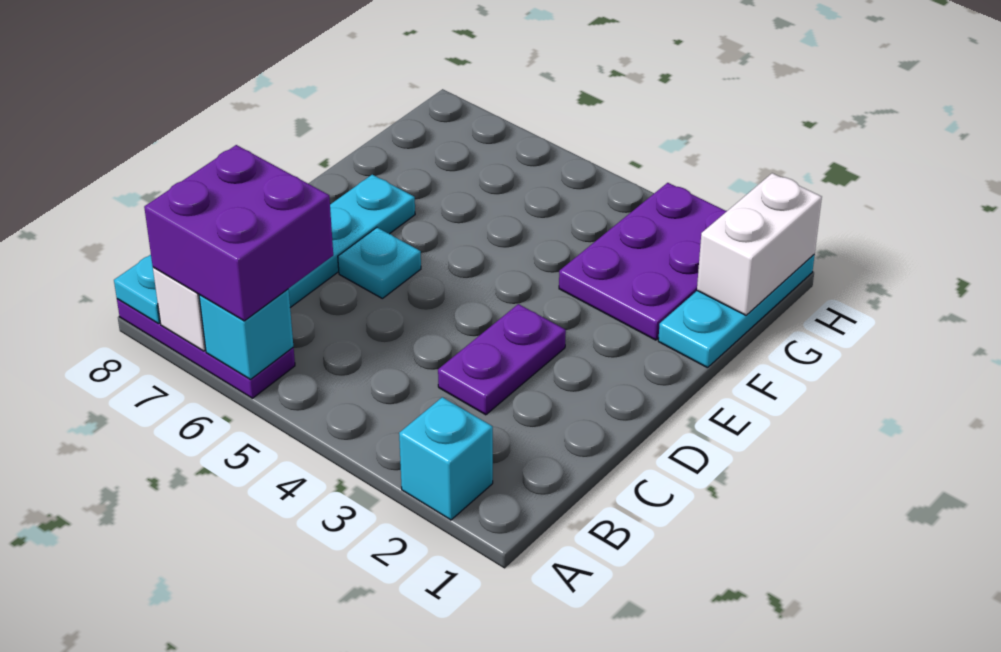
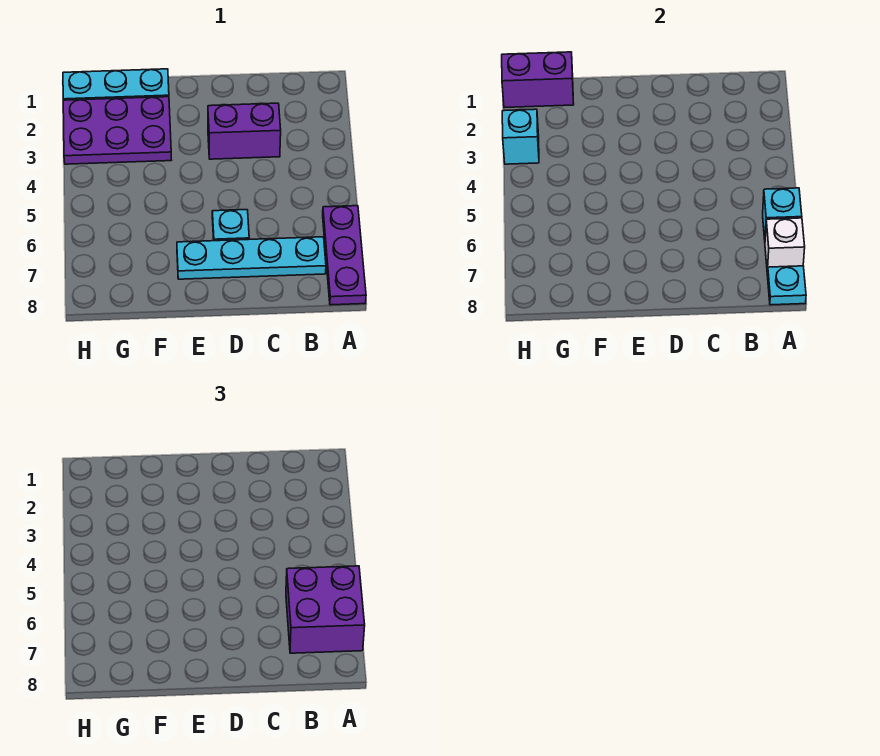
cyan brick A2 level 1 -> cyan brick H3 level 2
purple plate C3:D3 level 1 -> purple brick C3:D3 level 1
white brick G1:H1 level 2 -> purple brick G1:H1 level 2

